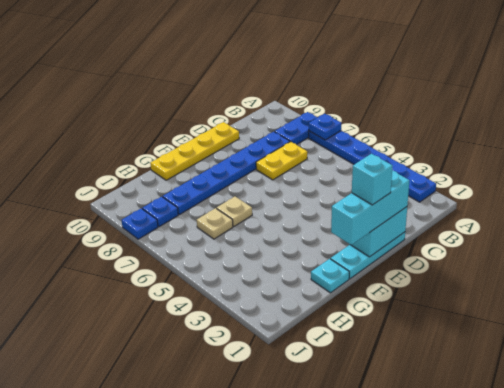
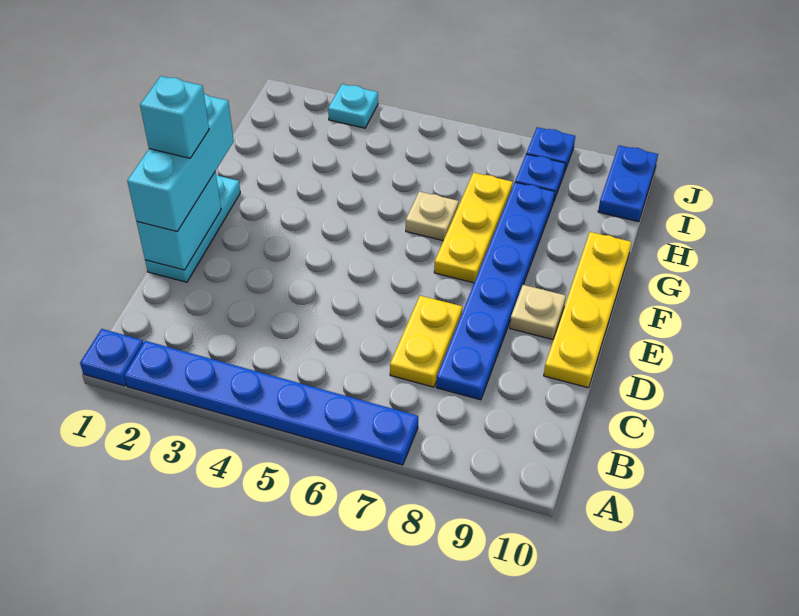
blue plate A7 level 2 -> blue plate A1 level 1
blue plate A8:B8 level 1 -> blue plate I10:J10 level 1
none -> yellow plate F7:H7 level 1
cyan plate G1 level 1 -> cyan plate J3 level 1
tan plate H6 level 1 -> tan plate E9 level 1

